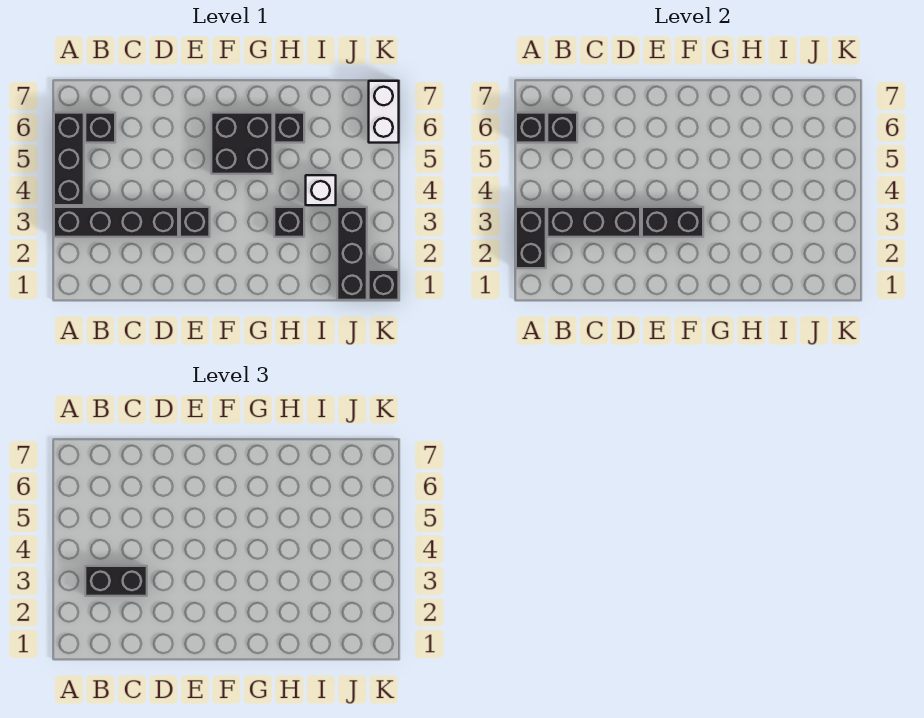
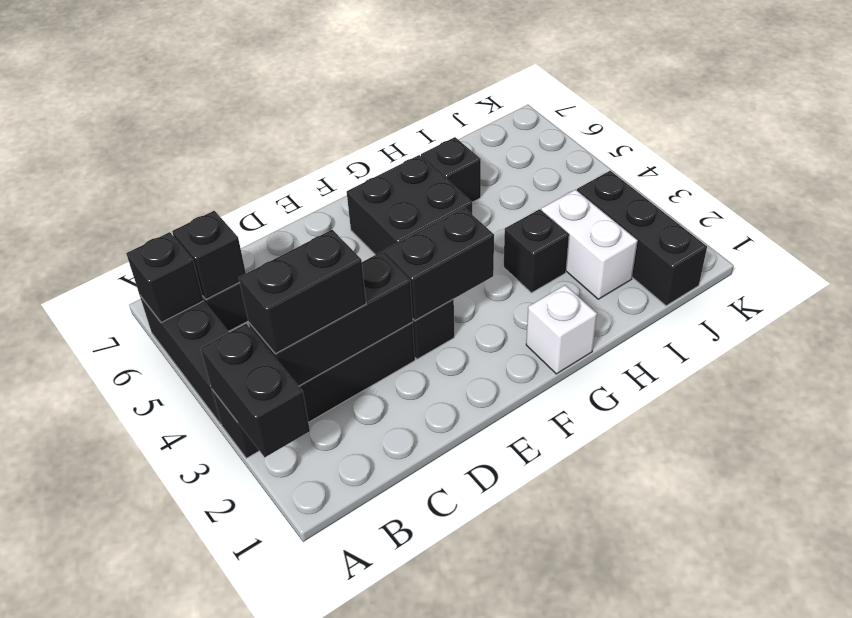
white brick I4 level 1 -> white brick G1 level 1
black brick K1 level 1 -> none
white brick K6:K7 level 1 -> white brick I2:I3 level 1

